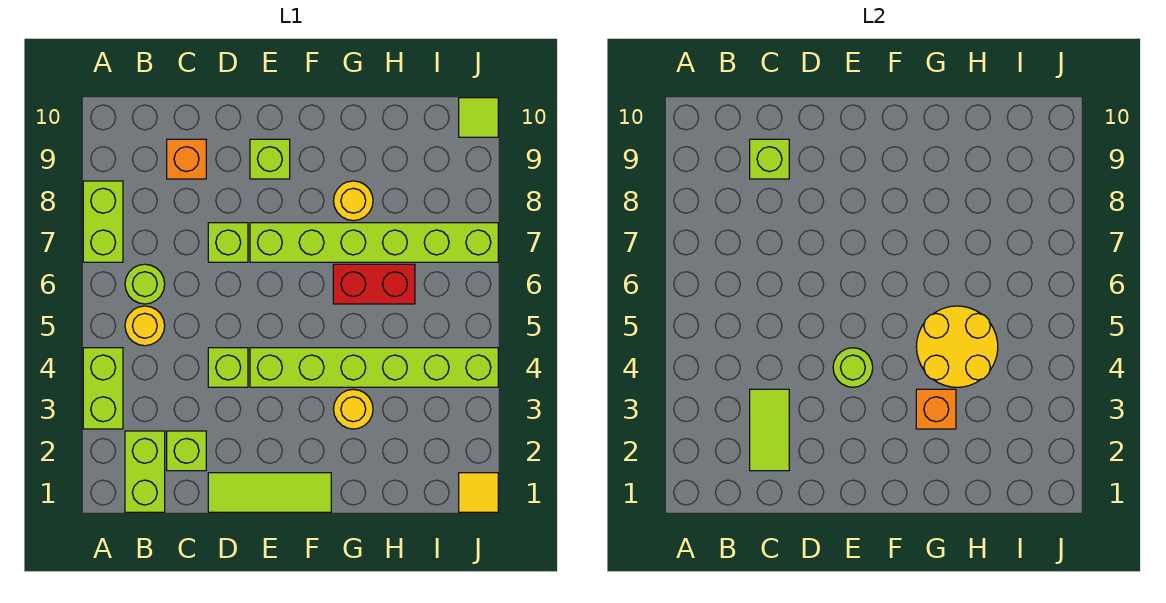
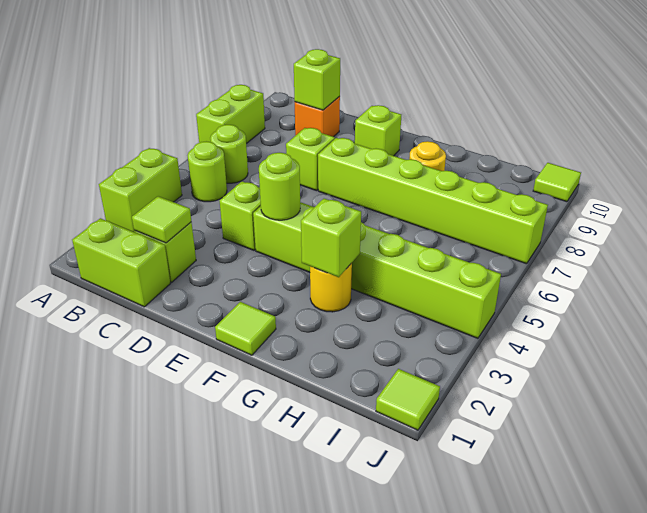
lime brick B1:B2 level 1 -> lime brick B1:C1 level 1
yellow round brick B5 level 1 -> lime round brick B5 level 1
lime tile C2:C3 level 2 -> lime tile C2 level 2
lime tile D1:F1 level 1 -> lime tile F1 level 1
orange brick G3 level 2 -> lime brick G3 level 2
yellow round brick G4:H5 level 2 -> none
red brick G6:H6 level 1 -> none
yellow tile J1 level 1 -> lime tile J1 level 1

